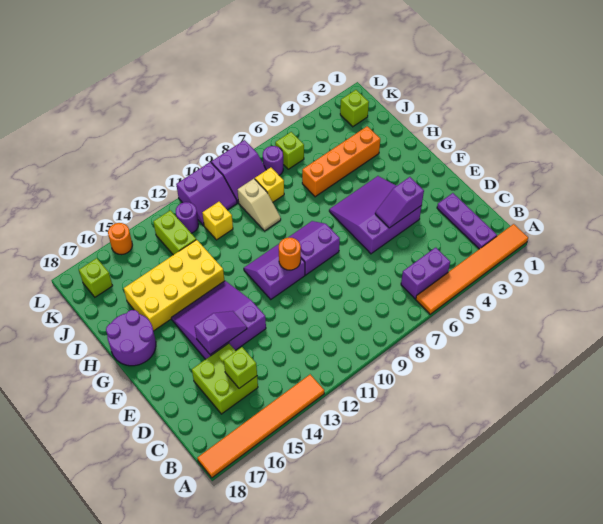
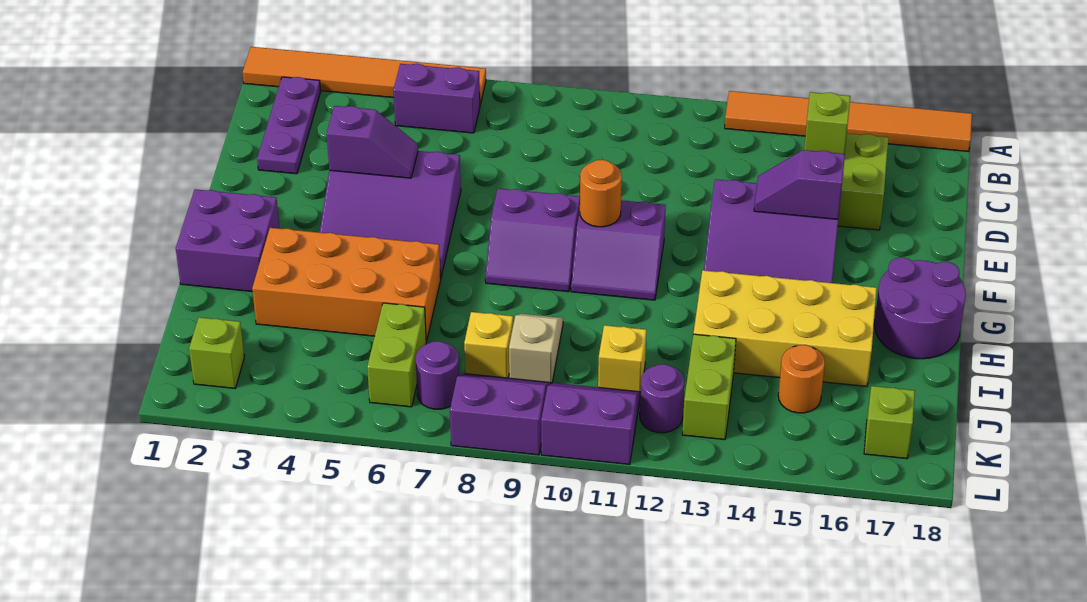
none -> purple brick G1:H2 level 1
orange brick I3:I6 level 1 -> orange brick H3:I6 level 1
lime brick K6 level 1 -> lime brick J6:K6 level 1
orange round brick L15 level 1 -> orange round brick J15 level 1

